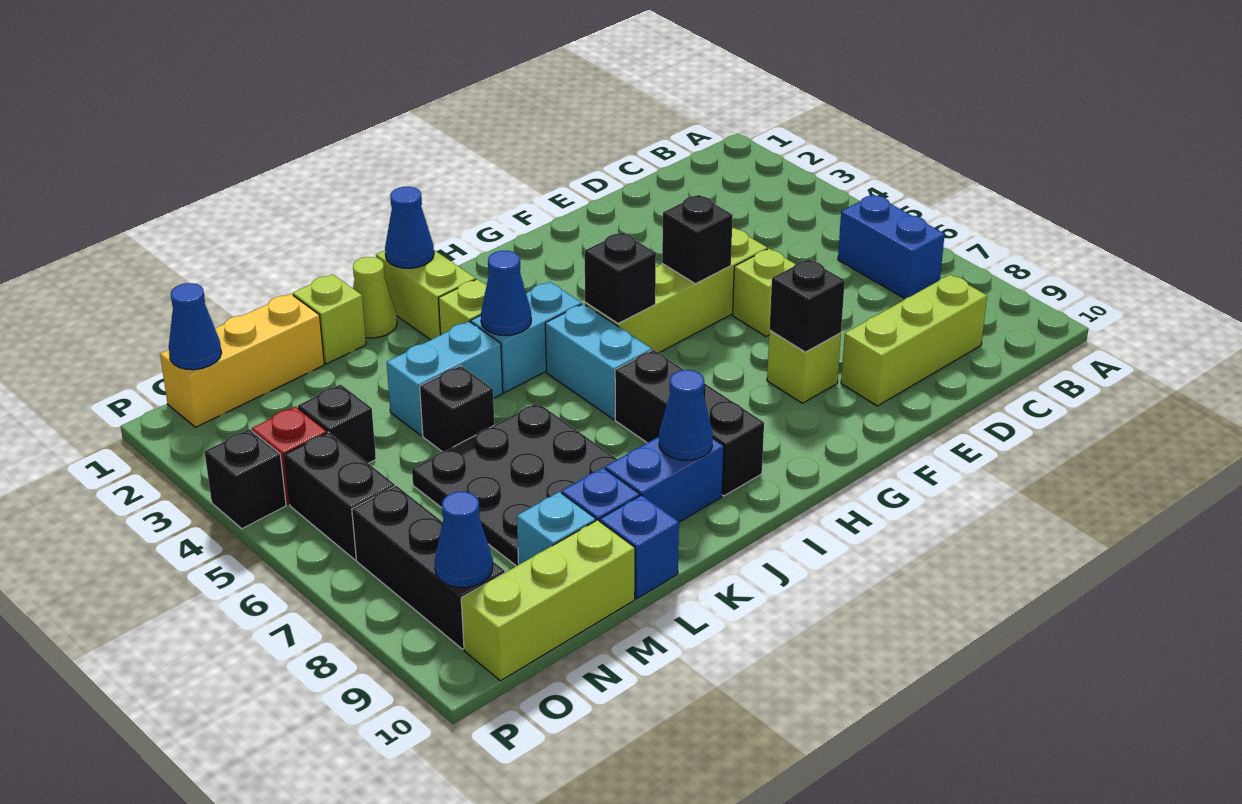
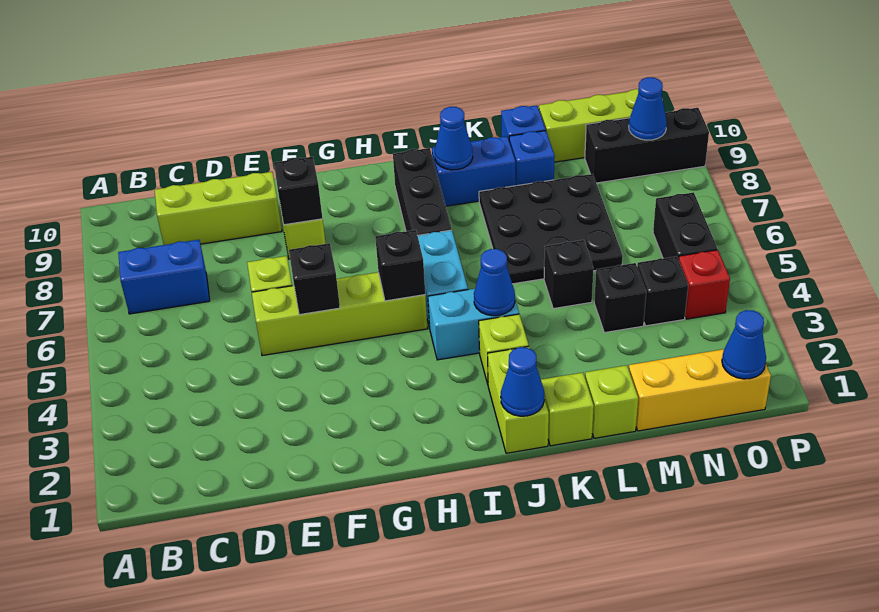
blue brick B6:B7 level 1 -> blue brick B7:C7 level 1
lime cone K1 level 1 -> lime brick K1 level 1
cyan brick K4:L4 level 1 -> none
cyan brick M9 level 1 -> none
black brick O7:O9 level 1 -> black brick N9:P9 level 1
black brick P4 level 1 -> black brick M4 level 1

